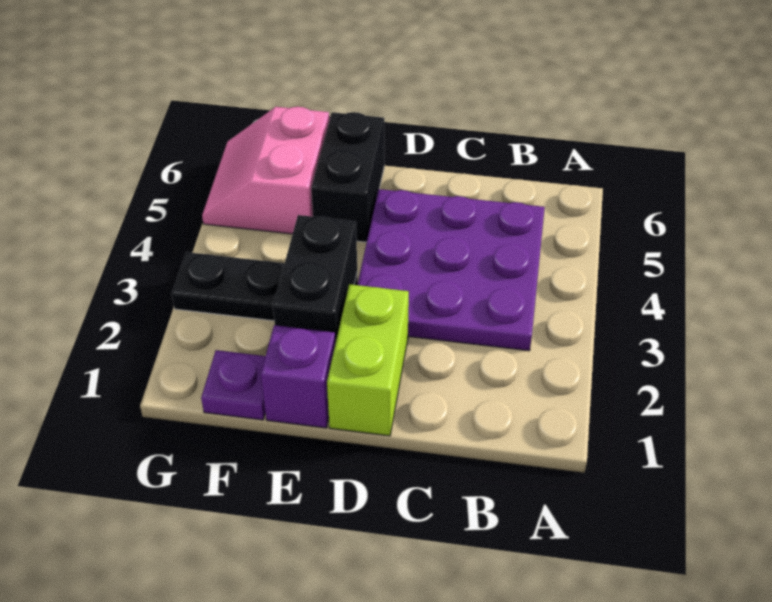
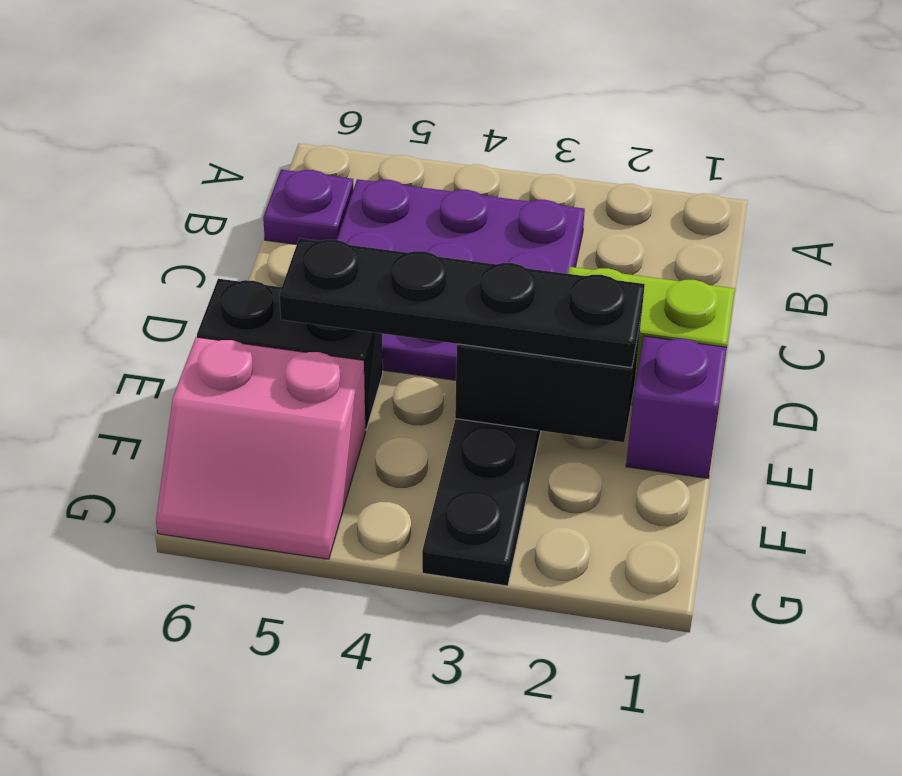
none -> black plate E2:E5 level 3
purple plate F1 level 1 -> purple plate B6 level 1

